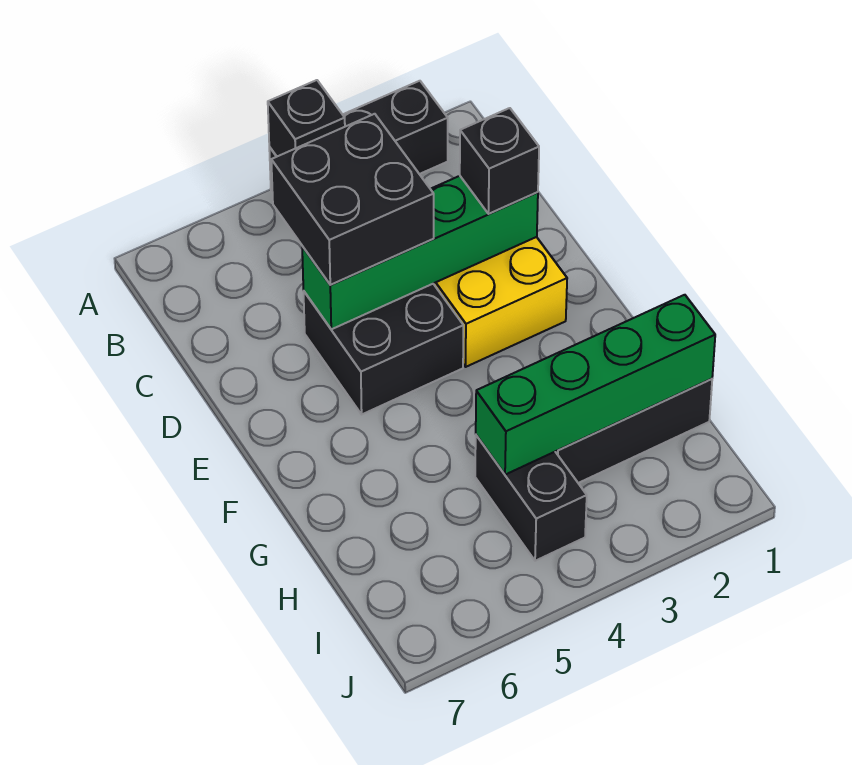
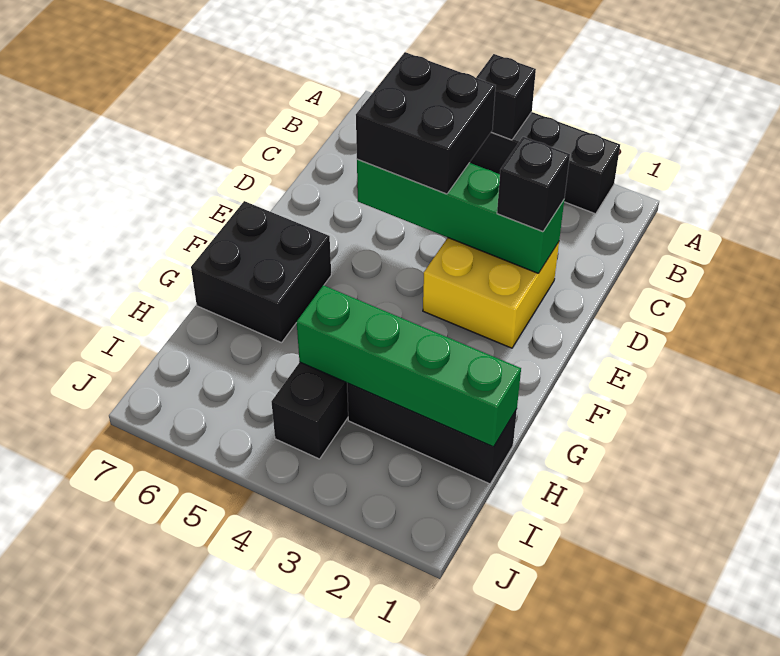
black brick D4:E5 level 1 -> black brick F6:G7 level 1

